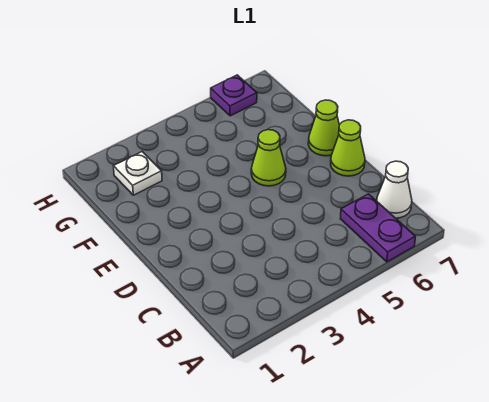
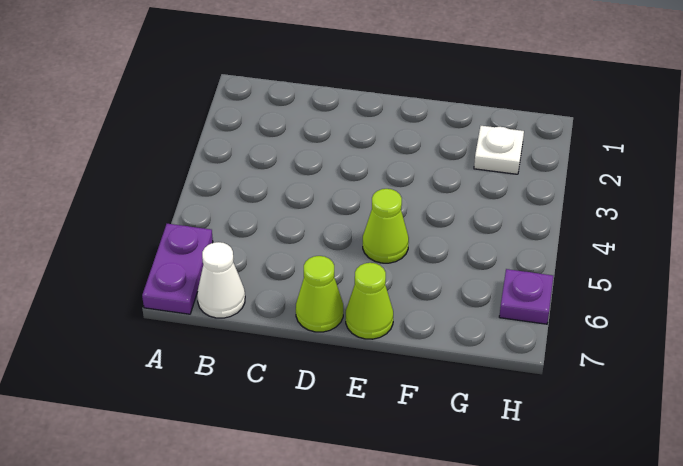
purple plate A6:B6 level 1 -> purple plate A6:A7 level 1

